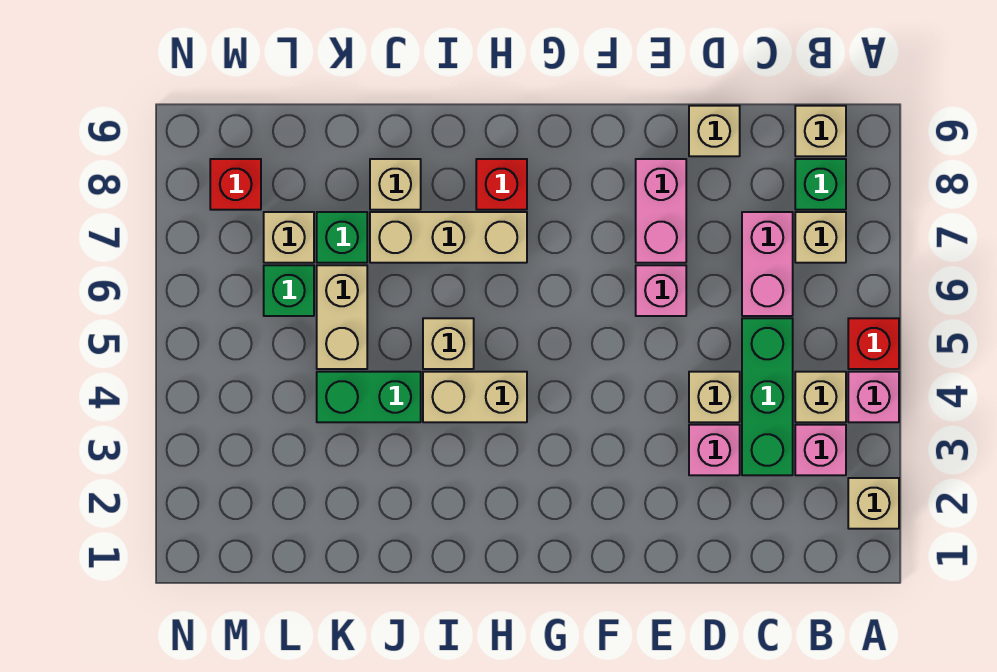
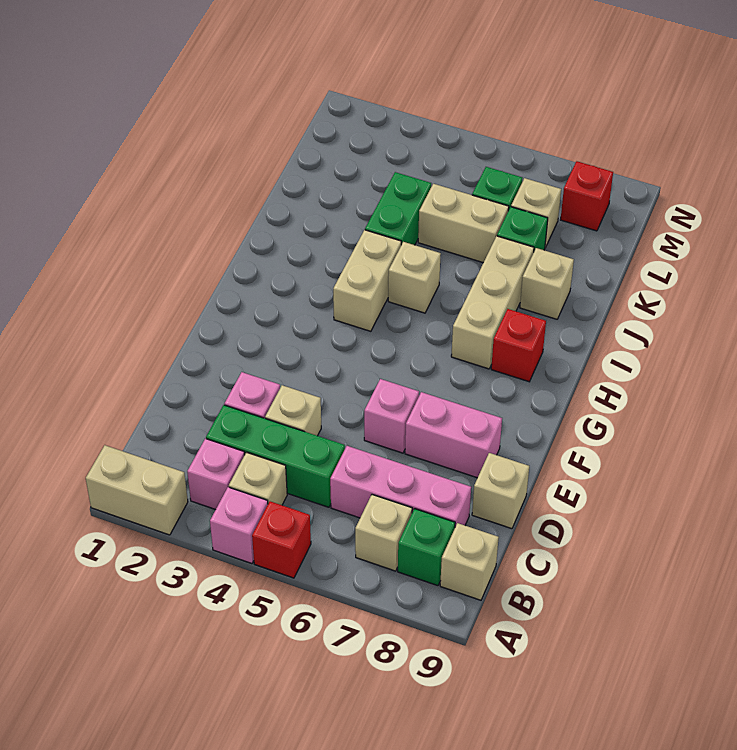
tan brick A2 level 1 -> tan brick A1:A2 level 1
pink brick C6:C7 level 1 -> pink brick C6:C8 level 1

